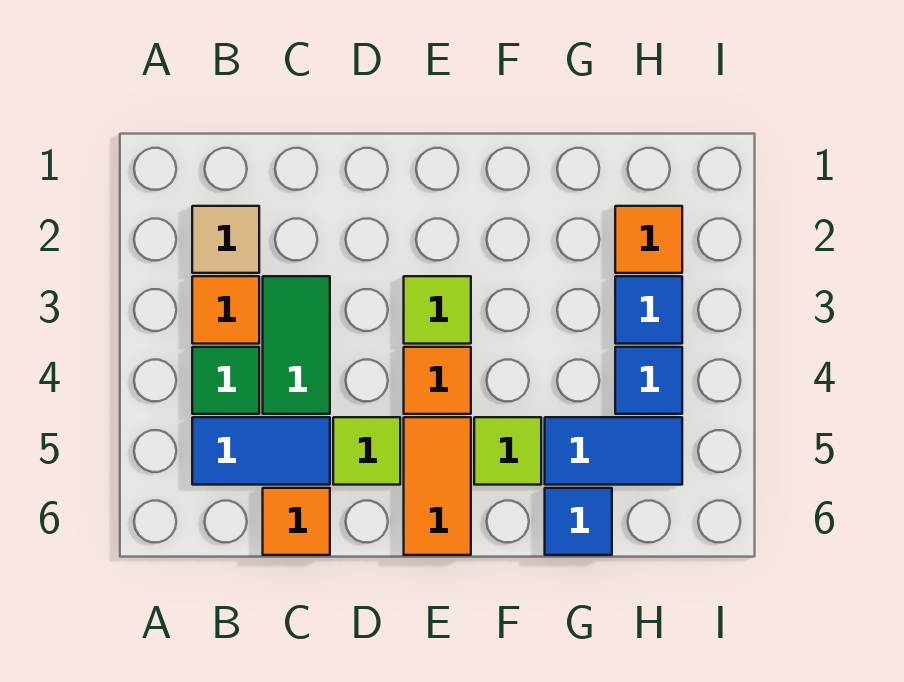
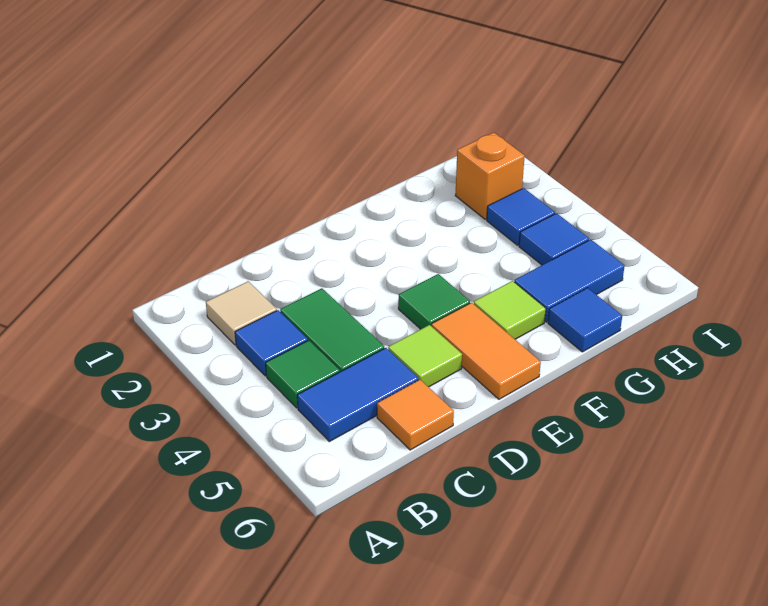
orange tile B3 level 1 -> blue tile B3 level 1
lime tile E3 level 1 -> none
orange tile E4 level 1 -> green tile E4 level 1
orange tile H2 level 1 -> orange brick H2 level 1

